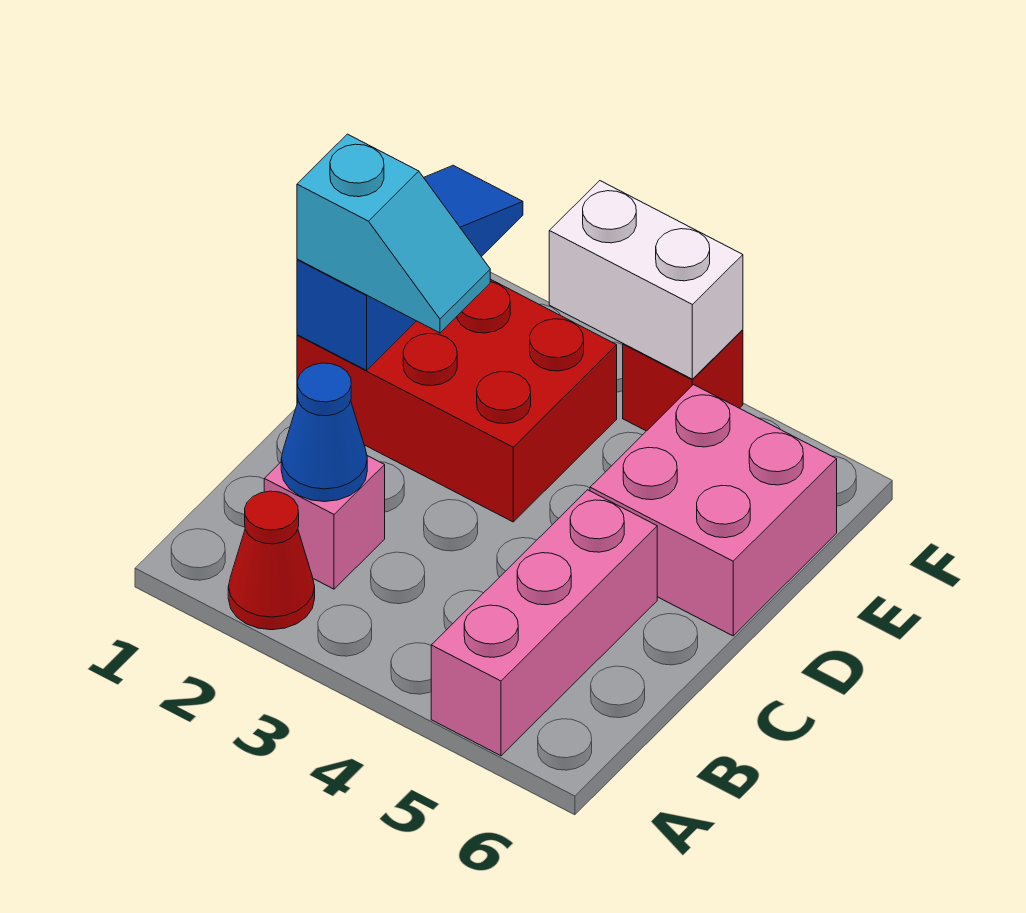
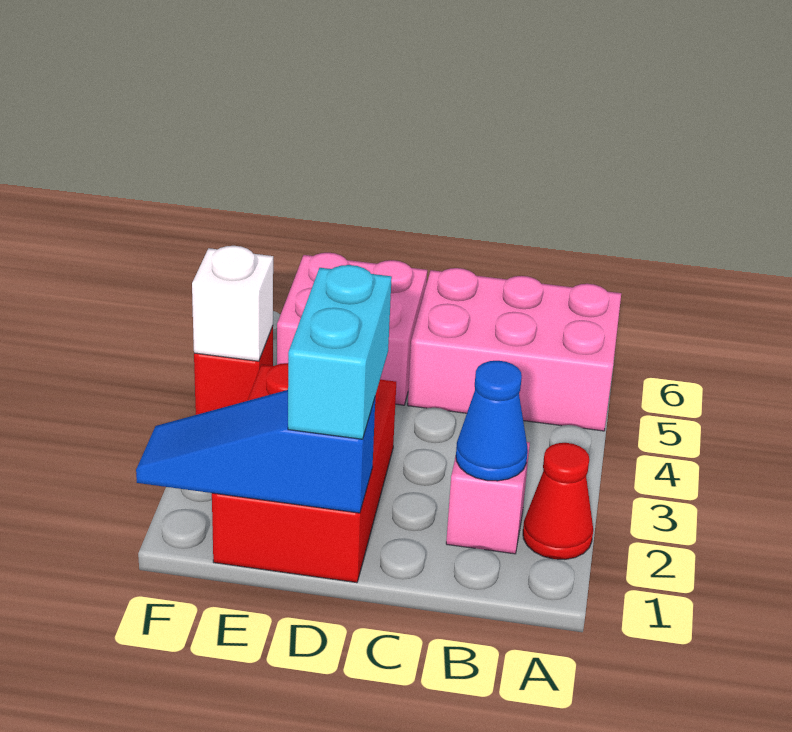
pink brick A5:C5 level 1 -> pink brick A5:C6 level 1
cyan slope D1:D2 level 3 top 1 -> cyan brick D1:D2 level 3
white brick F3:F4 level 2 -> white brick F4 level 2

